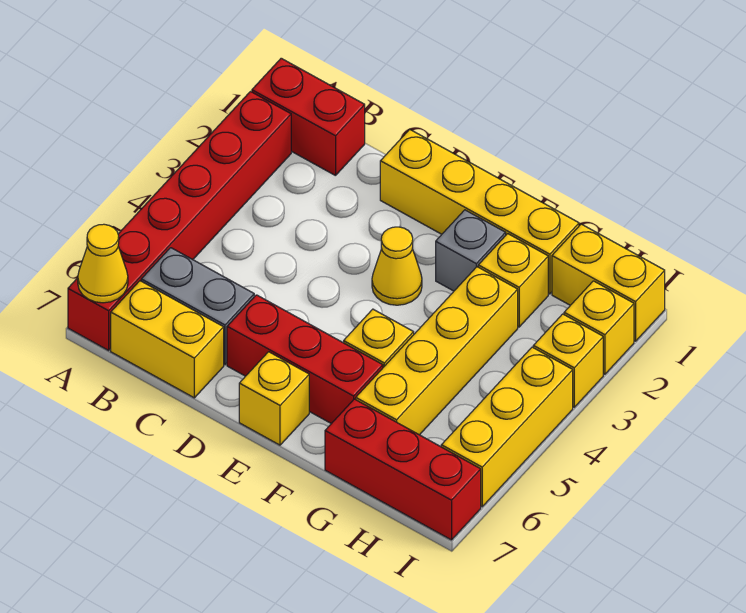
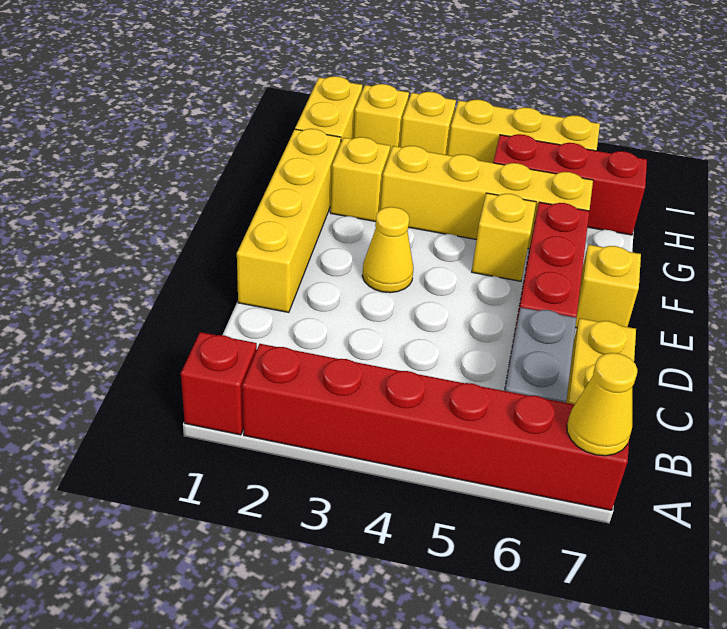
red brick A1:B1 level 1 -> red brick A1 level 1
grey brick F2 level 1 -> none
red brick G7:I7 level 1 -> red brick H5:H7 level 1

